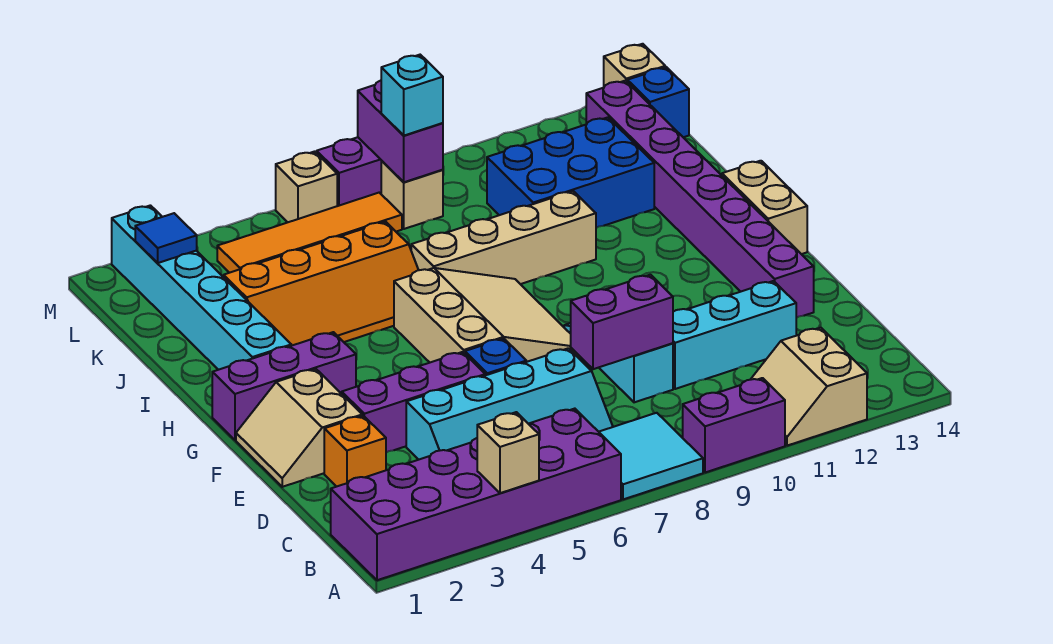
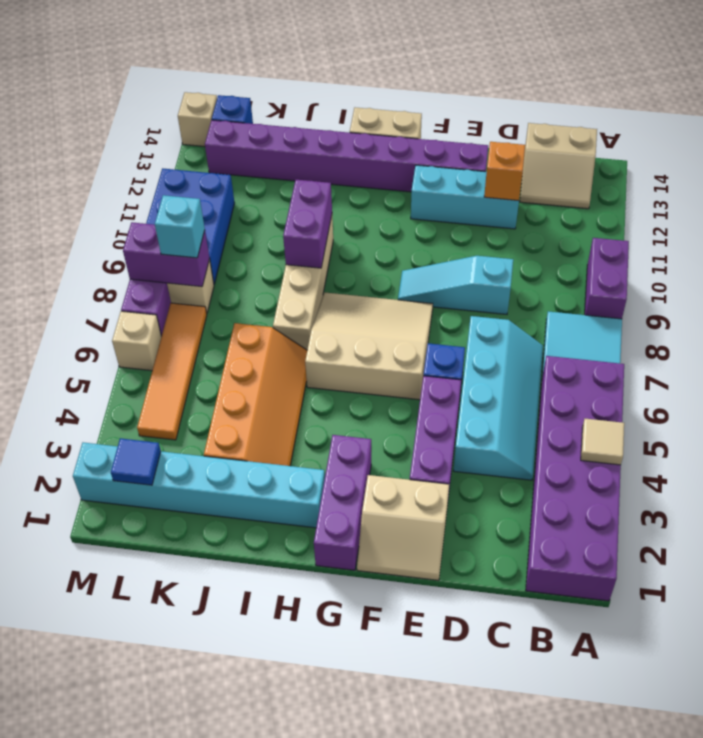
tan brick A4 level 2 -> tan tile A4 level 2
tan slope A11:B12 level 1 top 12 -> tan slope B13:C14 level 1 top 14
orange brick D2 level 1 -> orange brick D12 level 2
purple brick D8:D9 level 2 -> purple brick I9:I10 level 2
cyan brick D10:D12 level 1 -> cyan brick D12:F12 level 1
blue brick J10:K12 level 1 -> blue brick L9:M11 level 1

